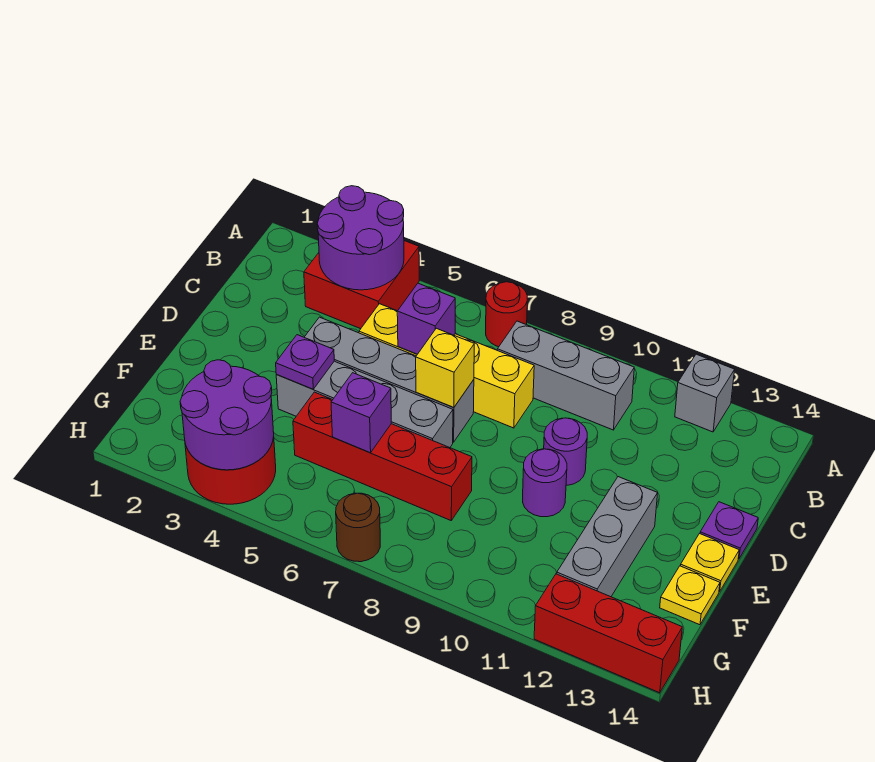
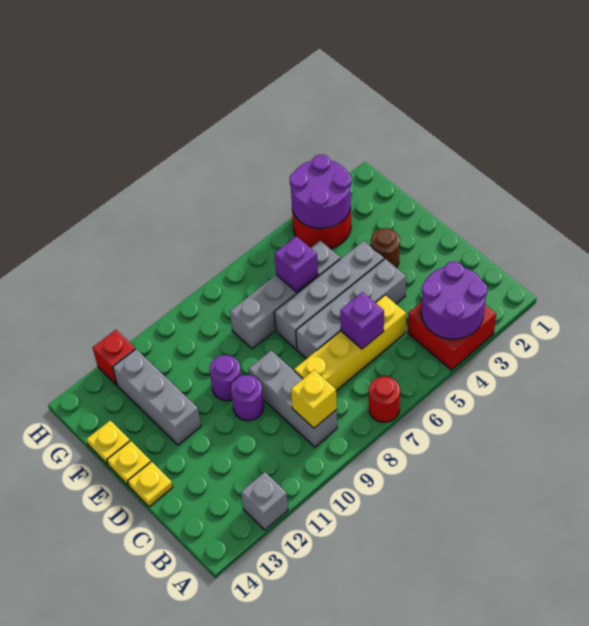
grey brick B8:B10 level 1 -> grey brick B9:D9 level 1
yellow brick D7 level 2 -> yellow brick B9 level 2
purple plate D14 level 1 -> yellow plate D14 level 1
purple plate E4 level 2 -> none
red brick F5:F8 level 1 -> grey brick F5:F8 level 1
brown round brick H7 level 1 -> brown round brick E3 level 1
red brick H12:H14 level 1 -> red brick H12 level 1

